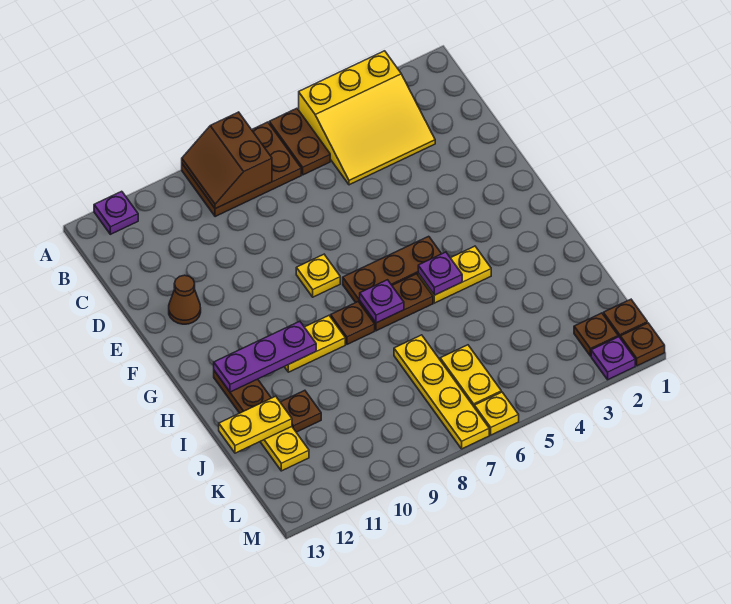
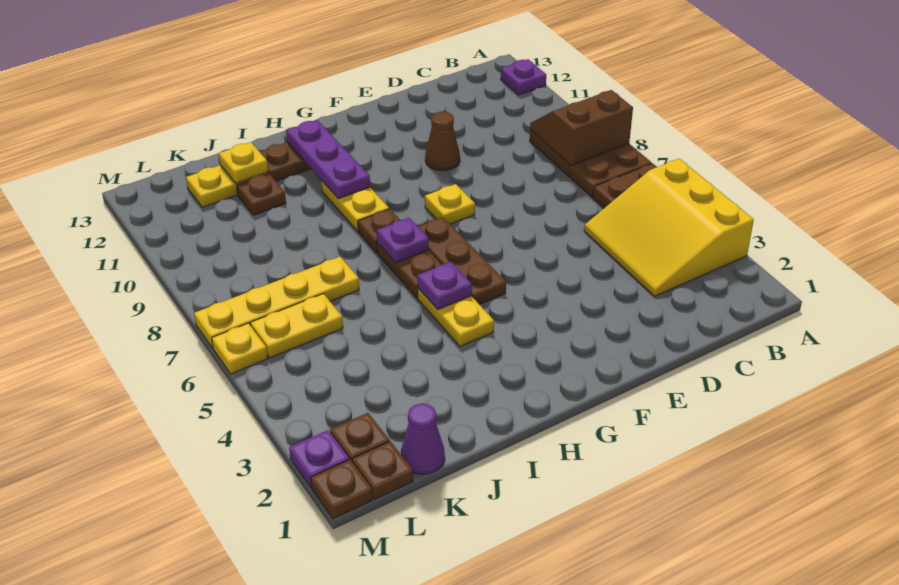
brown cone E12 level 1 -> brown cone E10 level 1
yellow plate J12:J13 level 2 -> yellow plate J12 level 2
none -> purple cone K1 level 1

